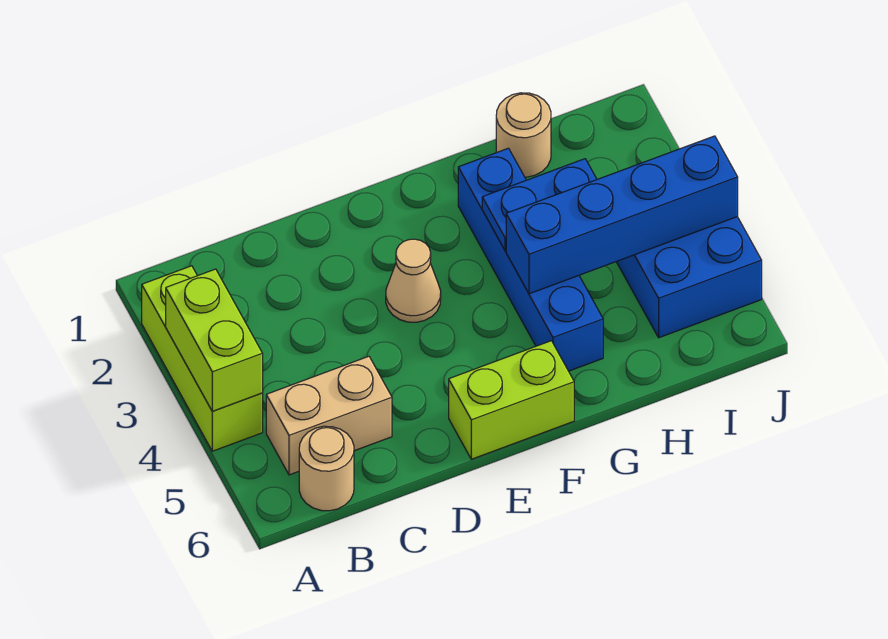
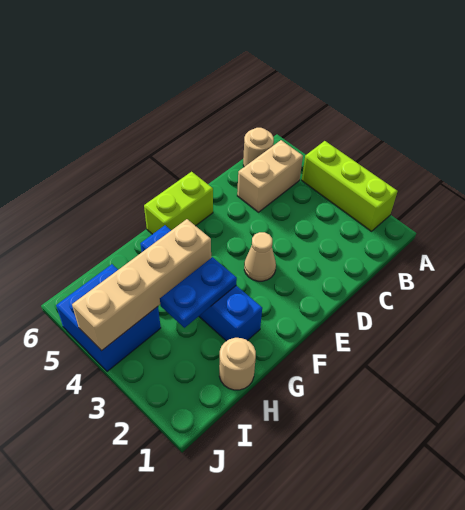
lime brick A3:A4 level 2 -> none
blue brick G4:J4 level 2 -> tan brick G4:J4 level 2

